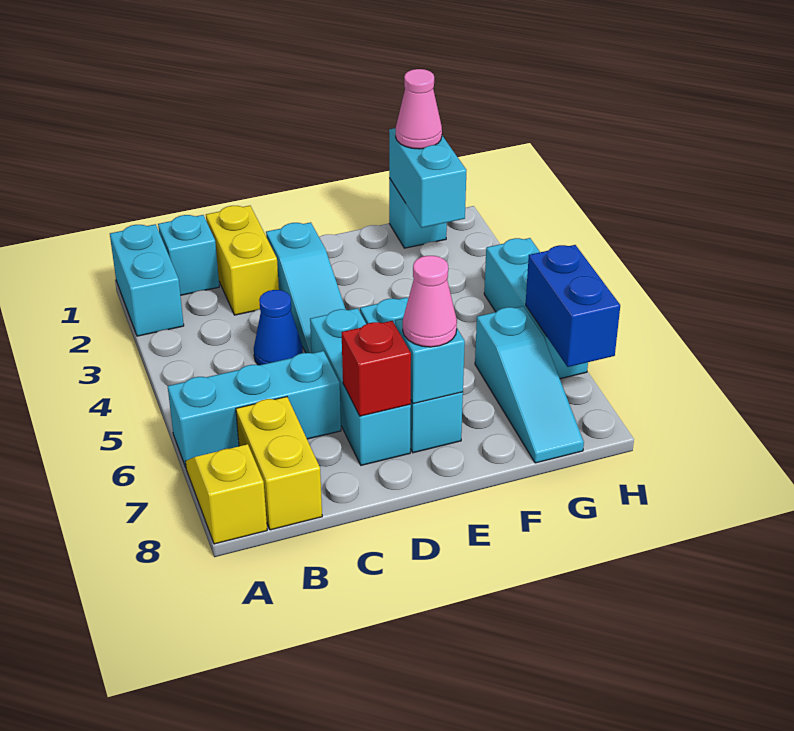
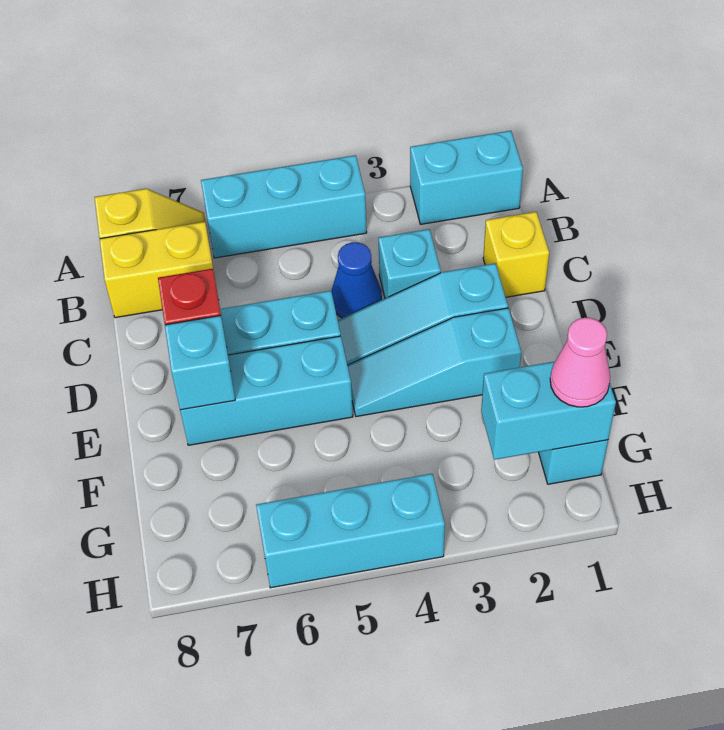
cyan brick A6:C6 level 1 -> cyan brick A4:A6 level 1
cyan brick B1 level 1 -> cyan brick C3 level 1
yellow brick C1:C2 level 1 -> yellow brick C1 level 1
pink cone E7 level 3 -> none
cyan slope G6:G8 level 1 top 6 -> cyan slope E2:E4 level 1 top 2
blue brick H6:H7 level 2 -> none

